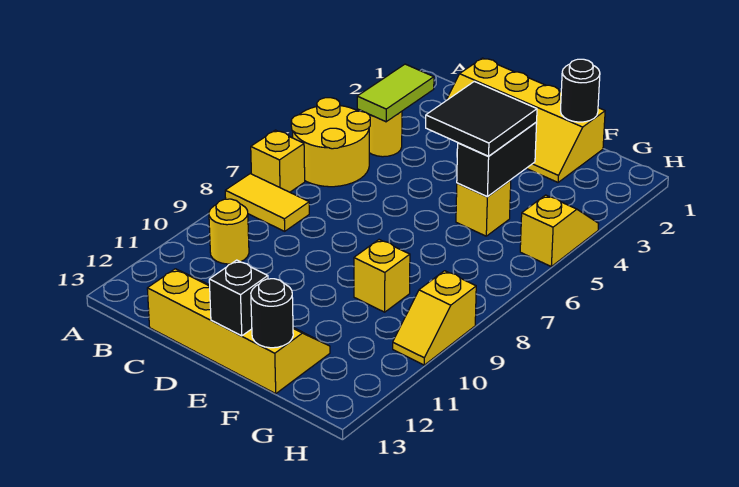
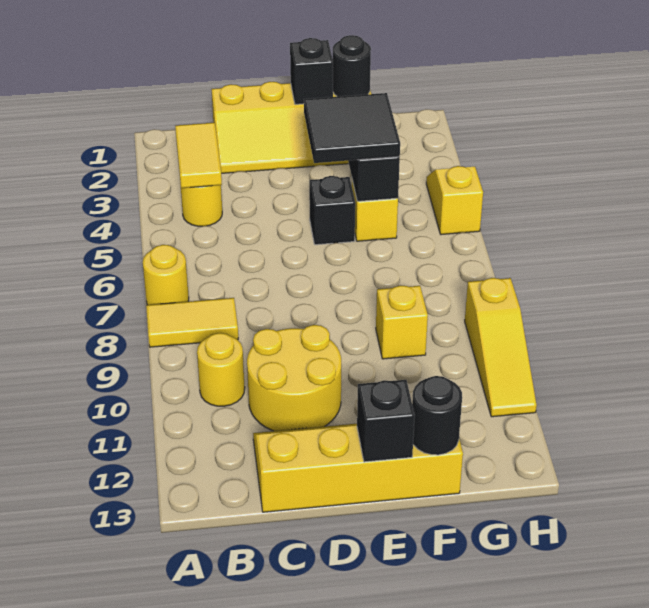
yellow round brick A5:B6 level 1 -> yellow round brick C10:D11 level 1
yellow brick A7 level 1 -> yellow round brick A7 level 1
lime tile B3:B4 level 2 -> yellow tile B3:B4 level 2
none -> black brick E1 level 2
none -> black brick E5 level 1
yellow slope H9:H10 level 1 top 9 -> yellow slope H9:H11 level 1 top 9

